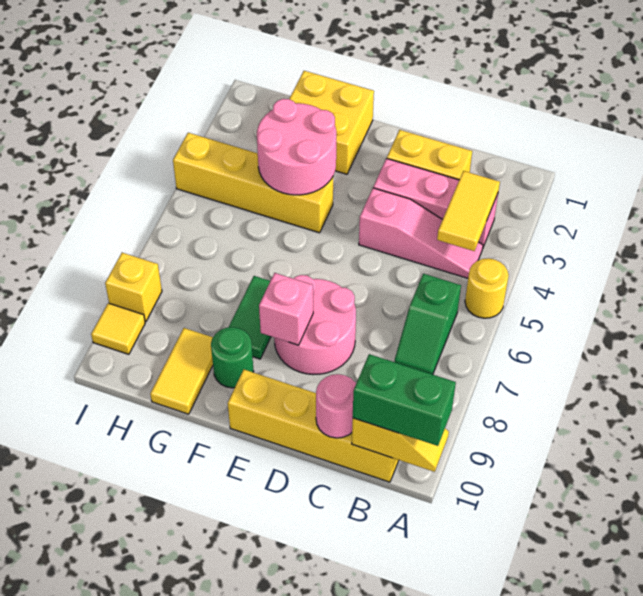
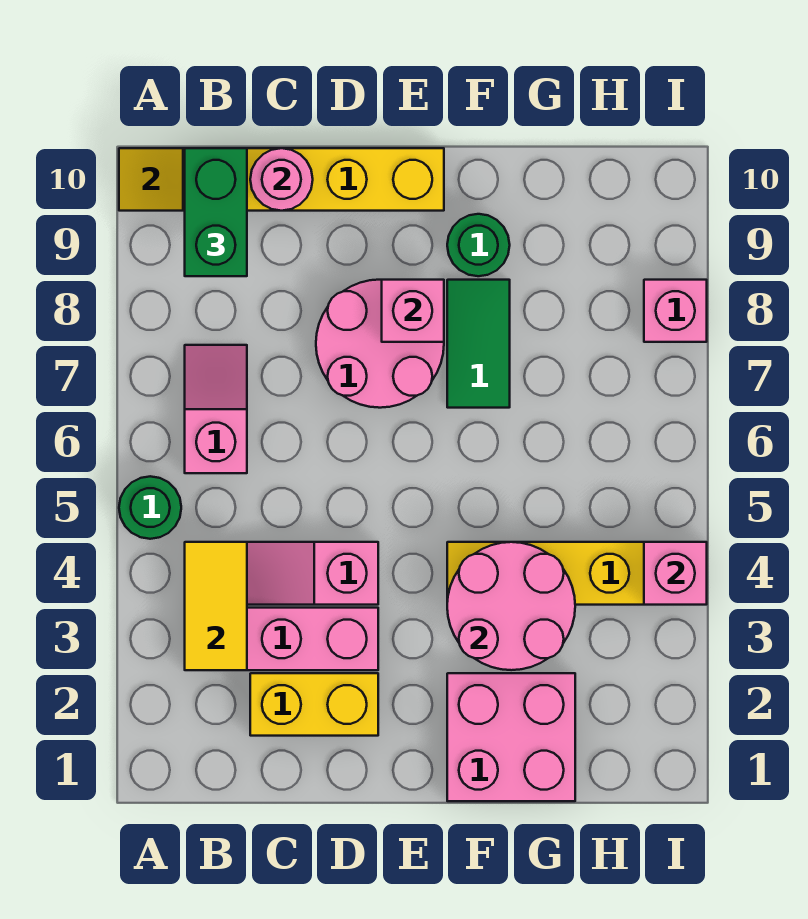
yellow round brick A5 level 1 -> green round brick A5 level 1
green brick A10:B10 level 3 -> green brick B9:B10 level 3
green slope B6:B7 level 1 top 6 -> pink slope B6:B7 level 1 top 6
yellow brick F1:G2 level 1 -> pink brick F1:G2 level 1
yellow tile G9:G10 level 1 -> none
none -> pink brick I4 level 2
yellow brick I8 level 1 -> pink brick I8 level 1
yellow tile I9 level 1 -> none

